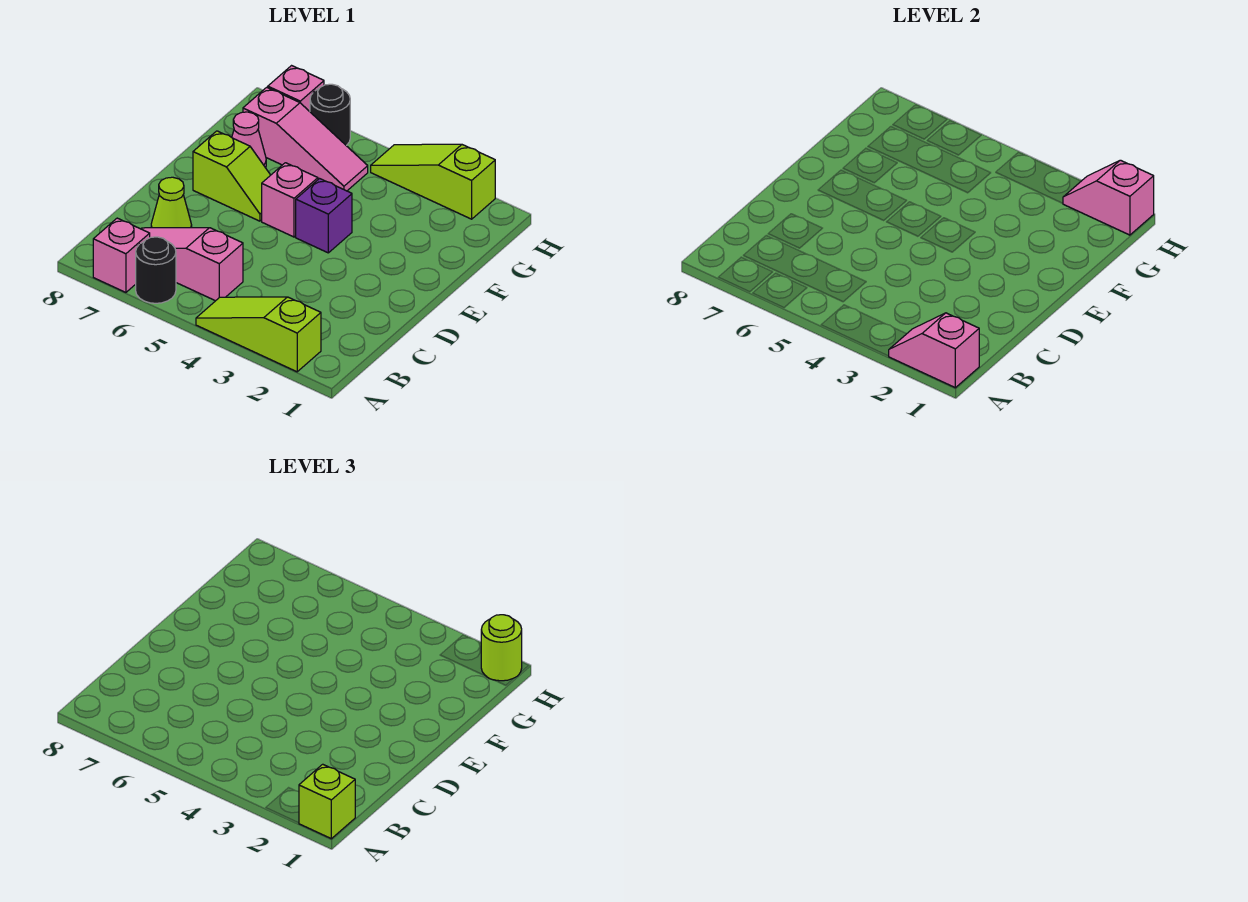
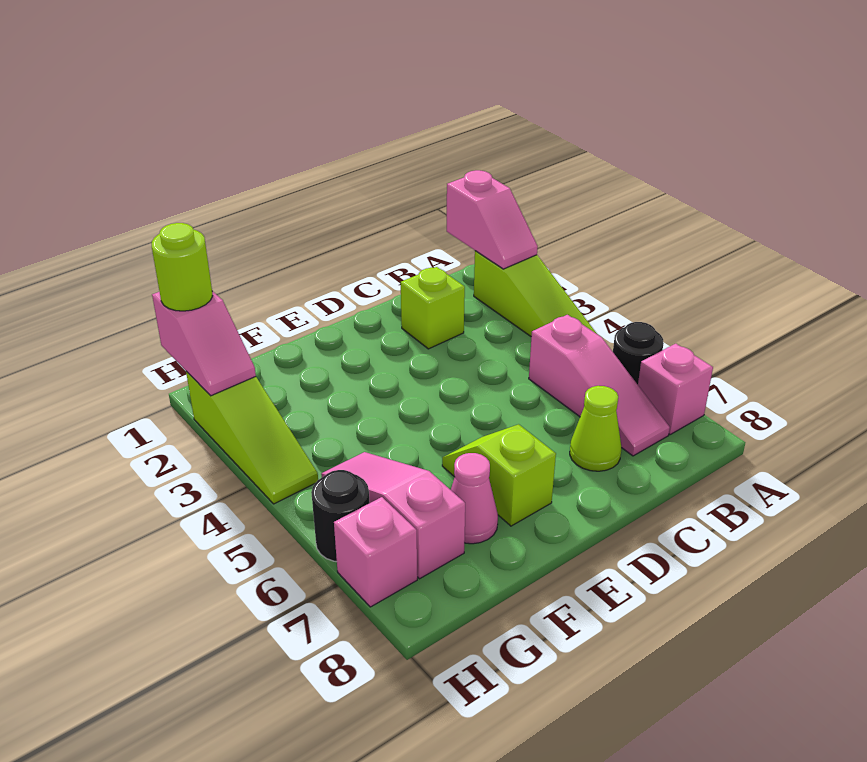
lime brick A1 level 3 -> lime brick C2 level 1
purple brick E4 level 1 -> none
pink brick E5 level 1 -> none

